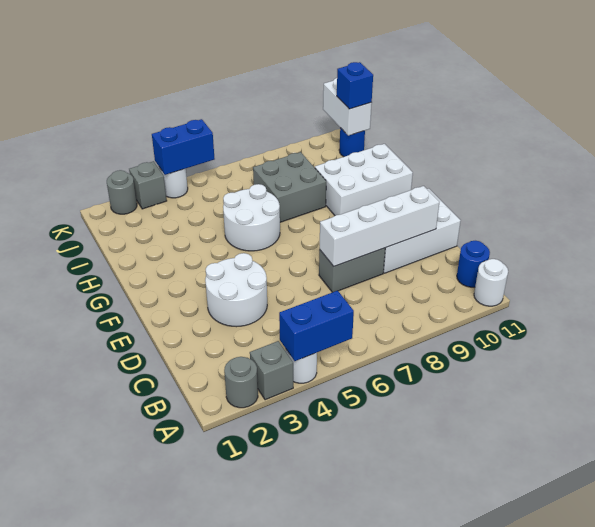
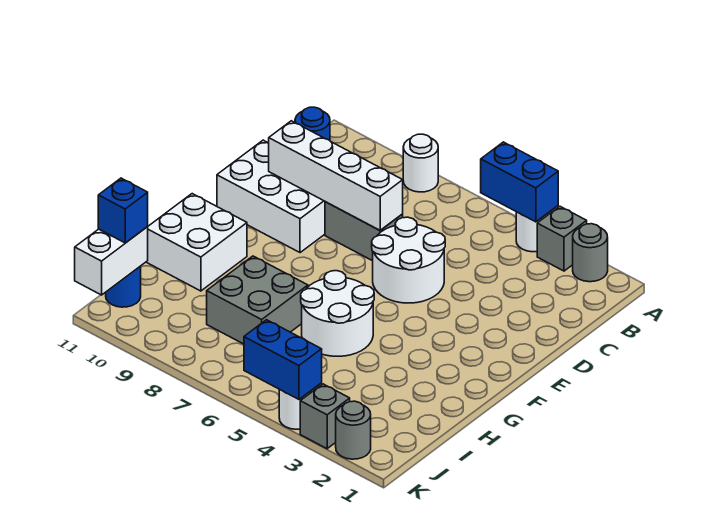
white round brick A11 level 1 -> white round brick A8 level 1
white round brick D3:E4 level 1 -> white round brick D5:E6 level 1
white brick G9:H11 level 1 -> white brick G10:H11 level 1

